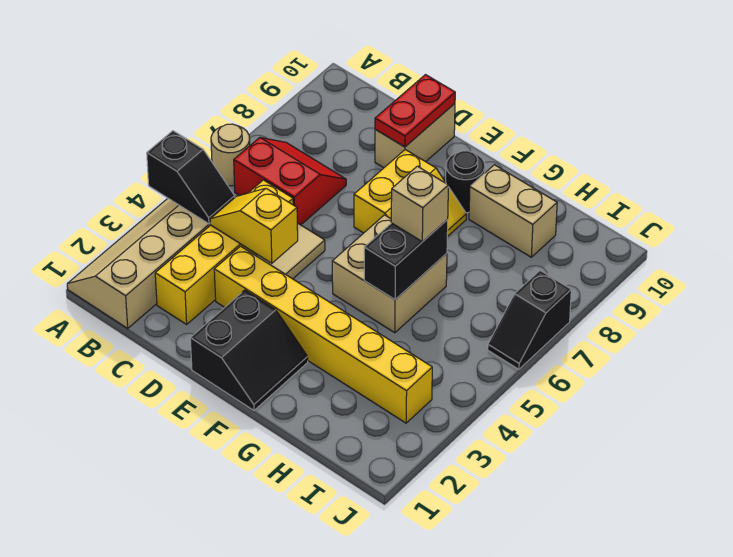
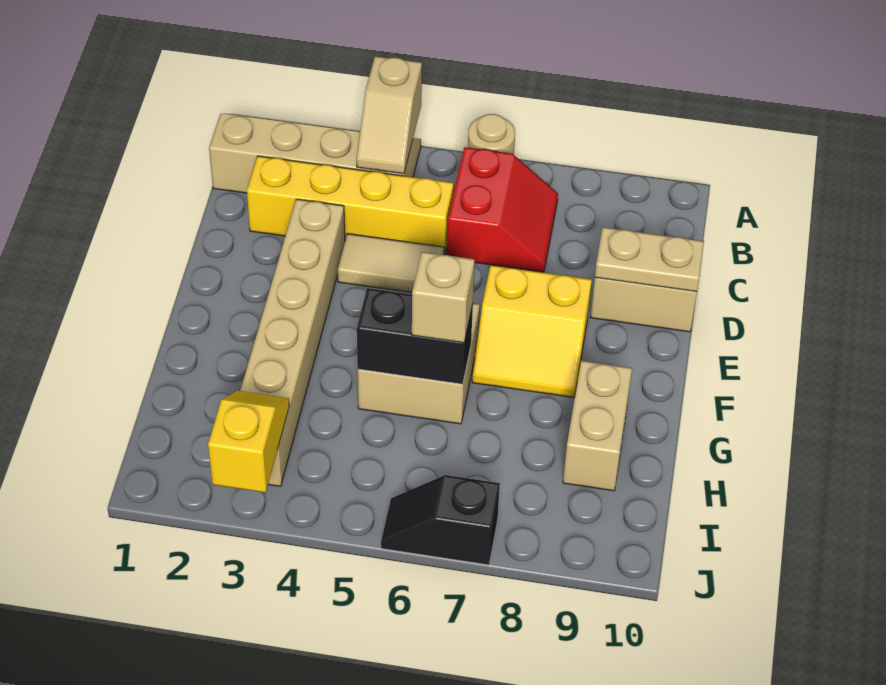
black slope A4:B4 level 2 top A -> tan slope A4:B4 level 2 top A
yellow slope C4:D4 level 2 top D -> yellow slope I3:J3 level 2 top J
yellow brick D3:I3 level 1 -> tan brick D3:I3 level 1
red plate D9:D10 level 2 -> tan plate D9:D10 level 2
black slope E1:F2 level 1 top E -> none
black round brick F9 level 1 -> none

